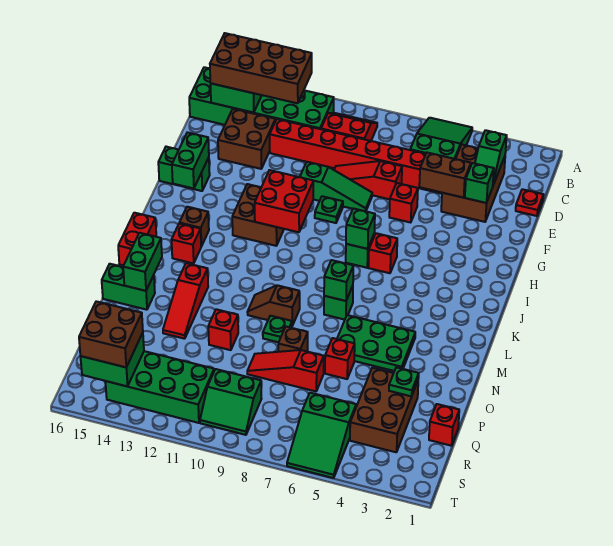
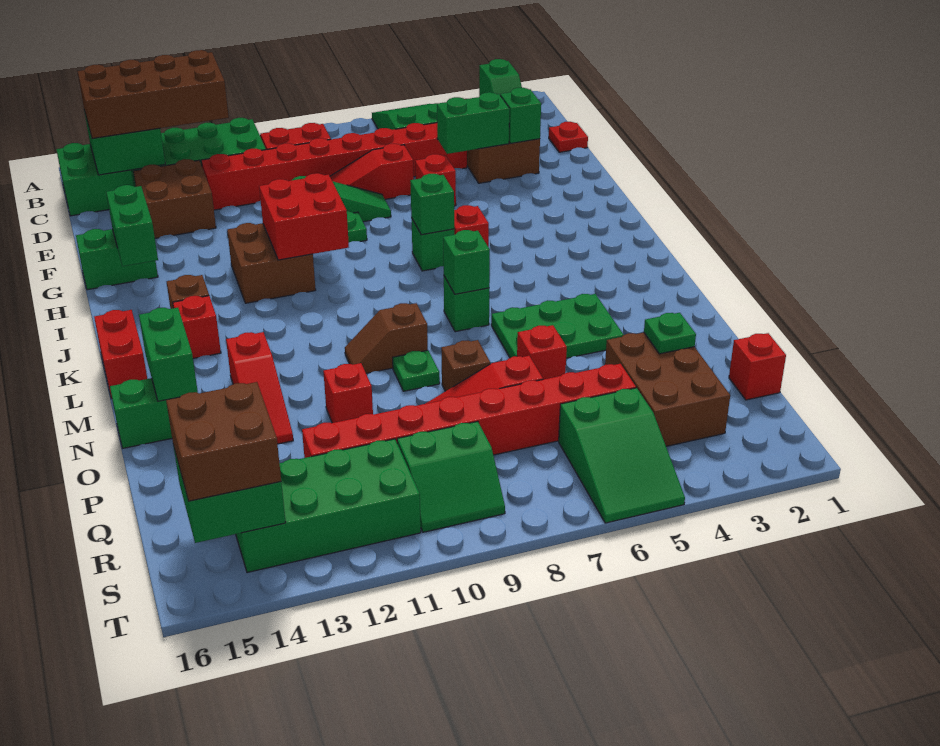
brown brick E4:E5 level 2 -> green brick E4:E5 level 2
none -> red brick Q5:Q12 level 1

